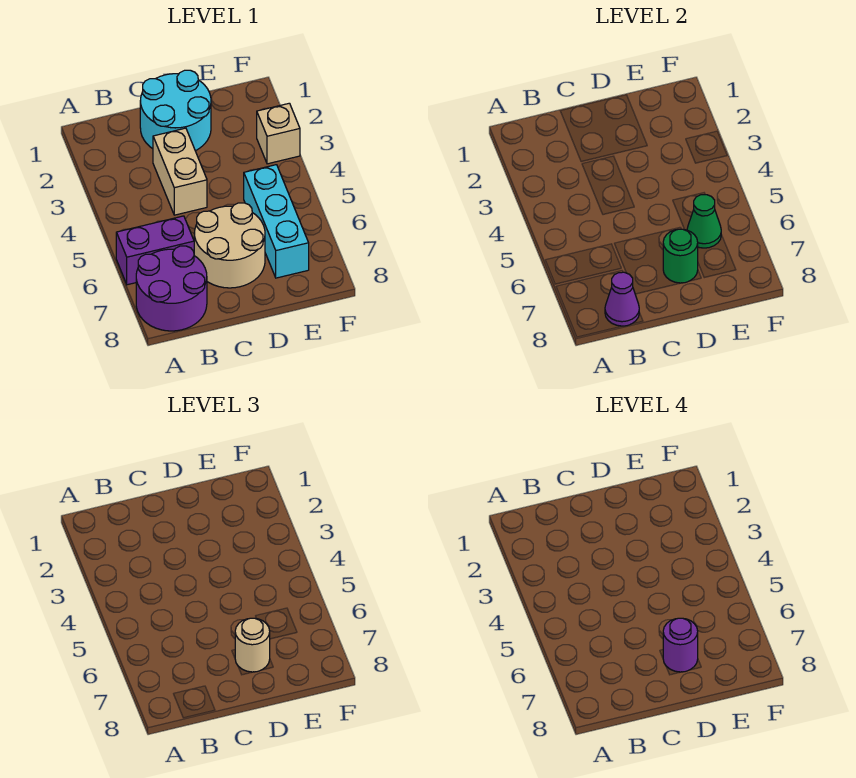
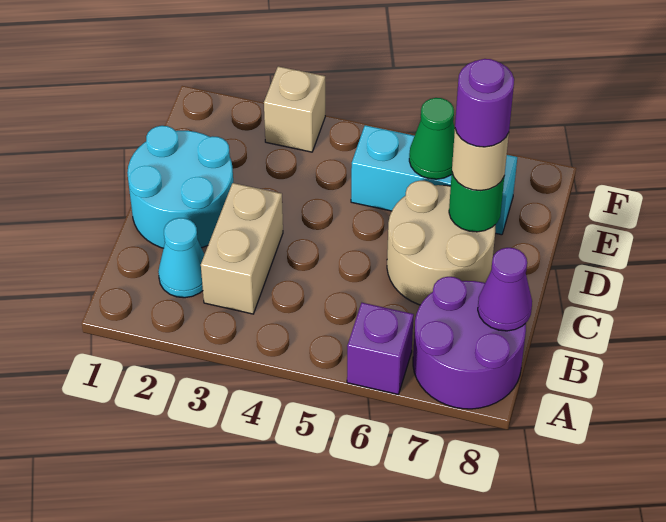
purple brick A6:B6 level 1 -> purple brick A6 level 1
none -> cyan cone B2 level 1
tan brick C3:C4 level 1 -> tan brick B3:C3 level 1

